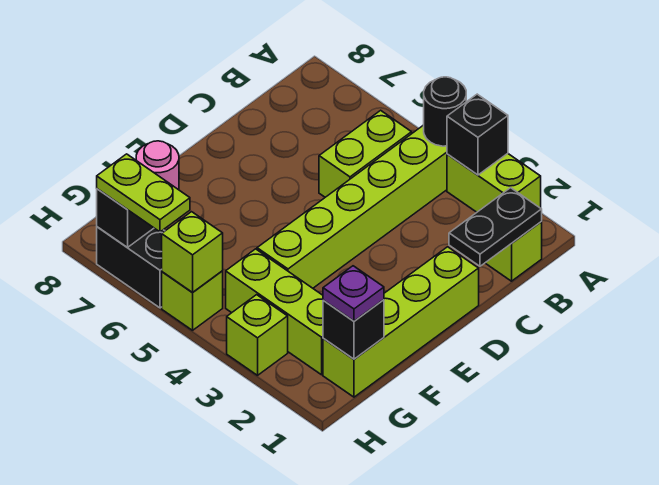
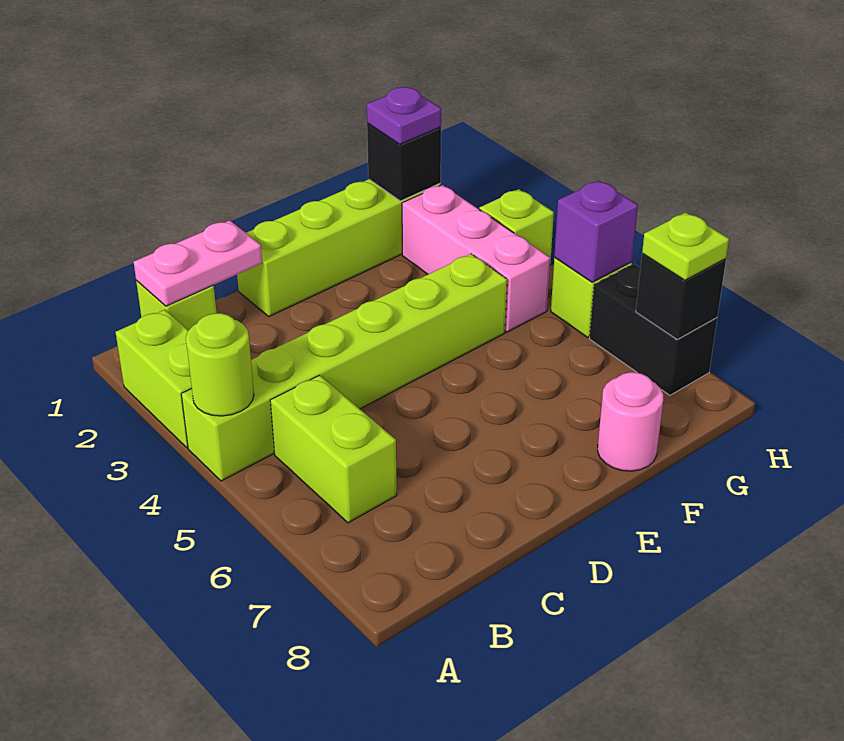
black brick A3 level 2 -> none
black round brick A4 level 2 -> lime round brick A4 level 2
black plate B1:C1 level 2 -> pink plate B1:C1 level 2
lime brick B5:C5 level 1 -> lime brick B5:B6 level 1
lime brick G2:G4 level 1 -> pink brick G2:G4 level 1
lime brick H5 level 2 -> purple brick H5 level 2
lime plate H6:H7 level 3 -> lime plate H7 level 3

